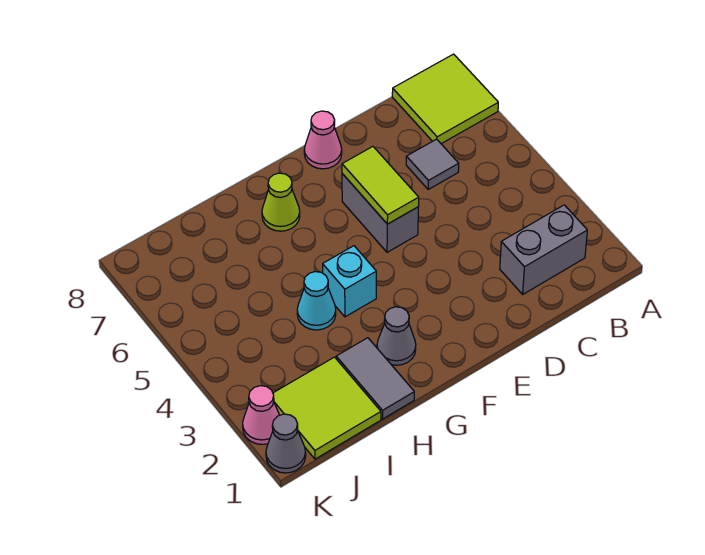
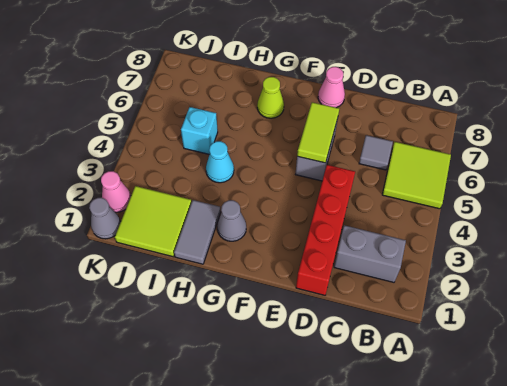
lime tile A7:B8 level 1 -> lime tile A5:B6 level 1
none -> red brick D1:D4 level 1
cyan brick G4 level 1 -> cyan brick I5 level 1

